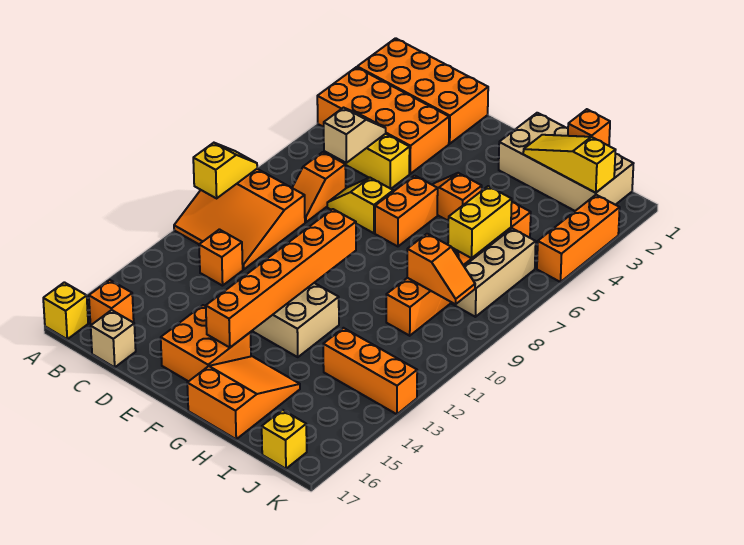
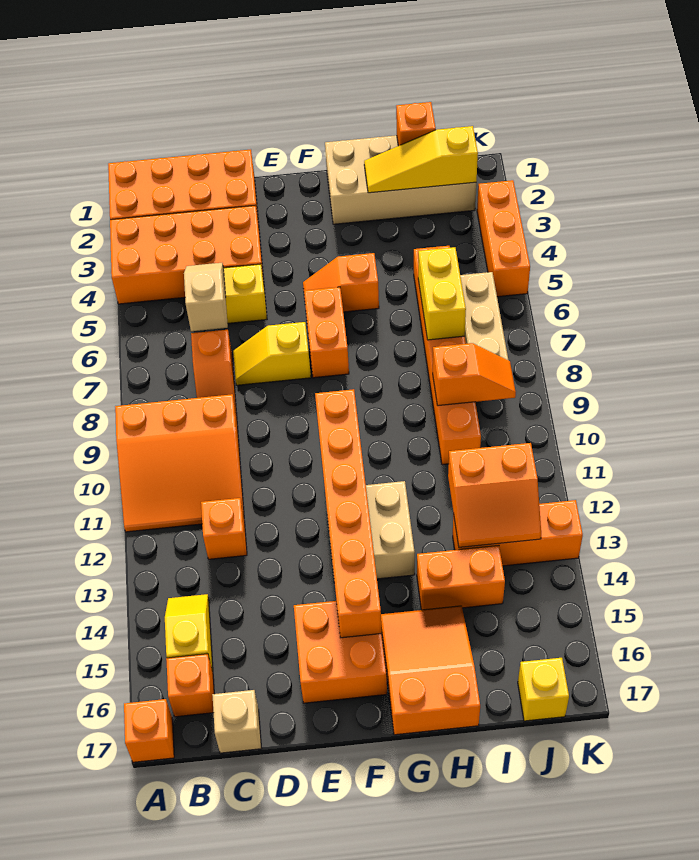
yellow slope A9:A10 level 2 top 10 -> yellow slope B14:B15 level 1 top 15
yellow brick A17 level 1 -> orange brick A17 level 1
none -> orange brick H14:I14 level 1
none -> orange slope I12:J13 level 2 top 12

